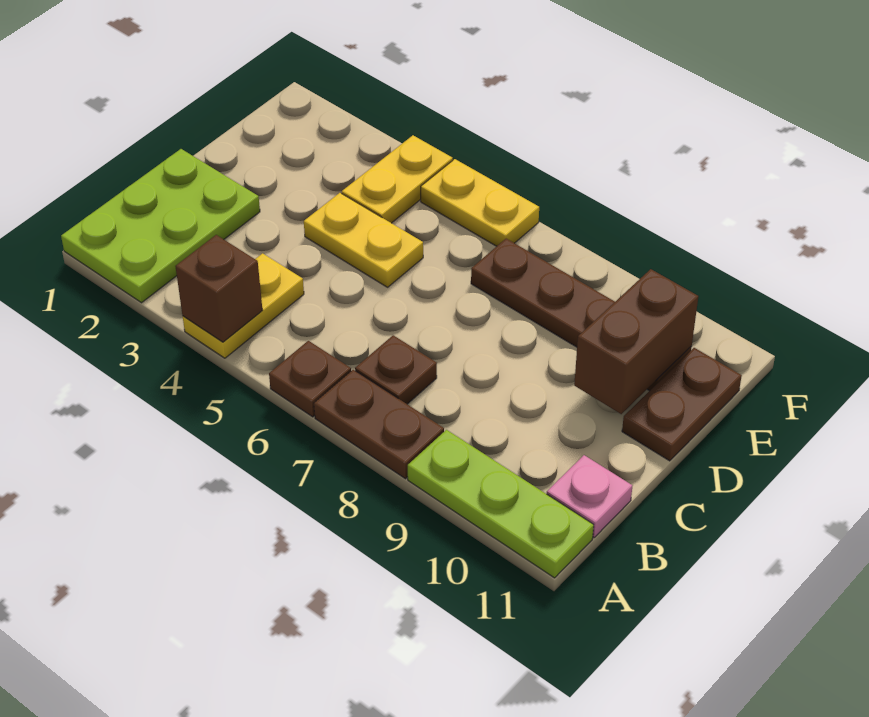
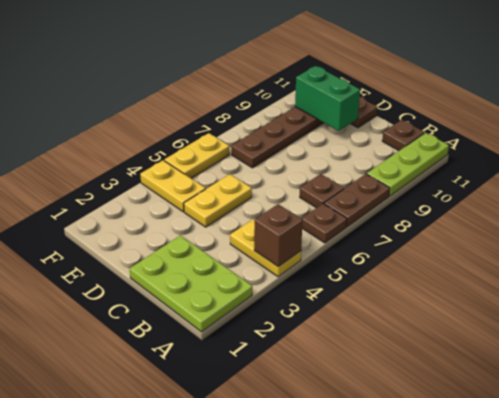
pink plate B11 level 1 -> brown plate B11 level 1
brown brick D10:E10 level 2 -> green brick D10:E10 level 2

